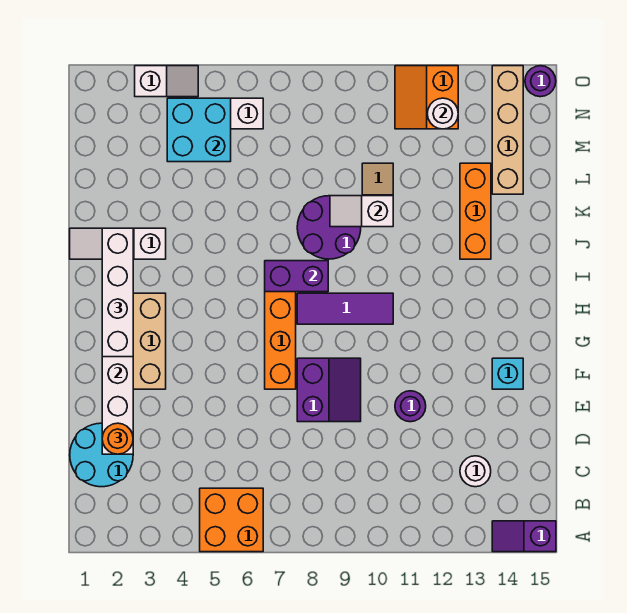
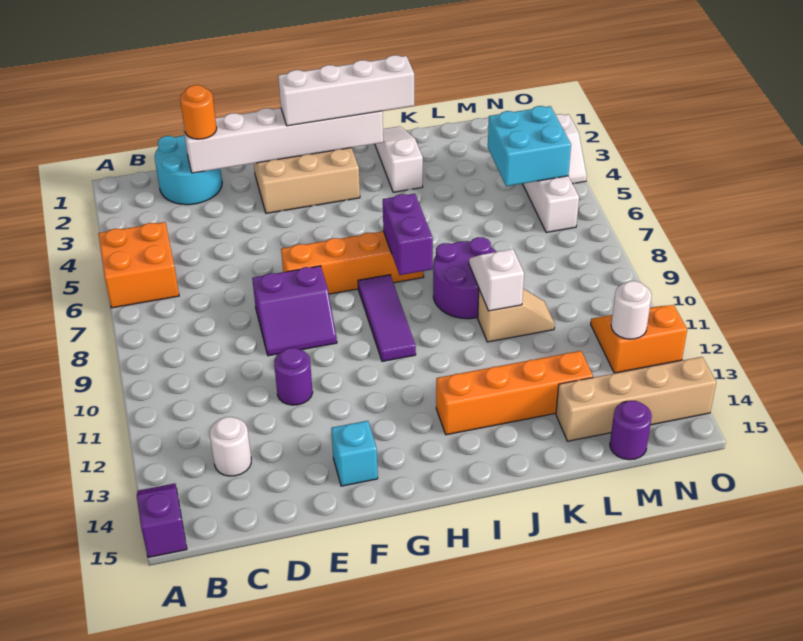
orange brick J13:L13 level 1 -> orange brick I13:L13 level 1
purple round brick O15 level 1 -> purple round brick M15 level 1

